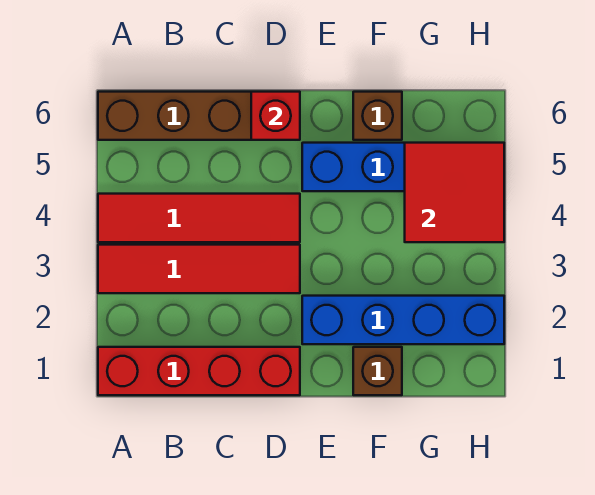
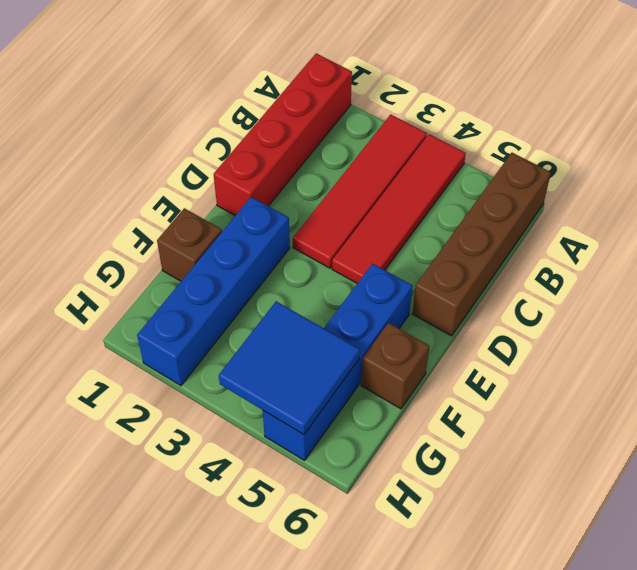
red brick D6 level 2 -> none
red tile G4:H5 level 2 -> blue tile G4:H5 level 2

